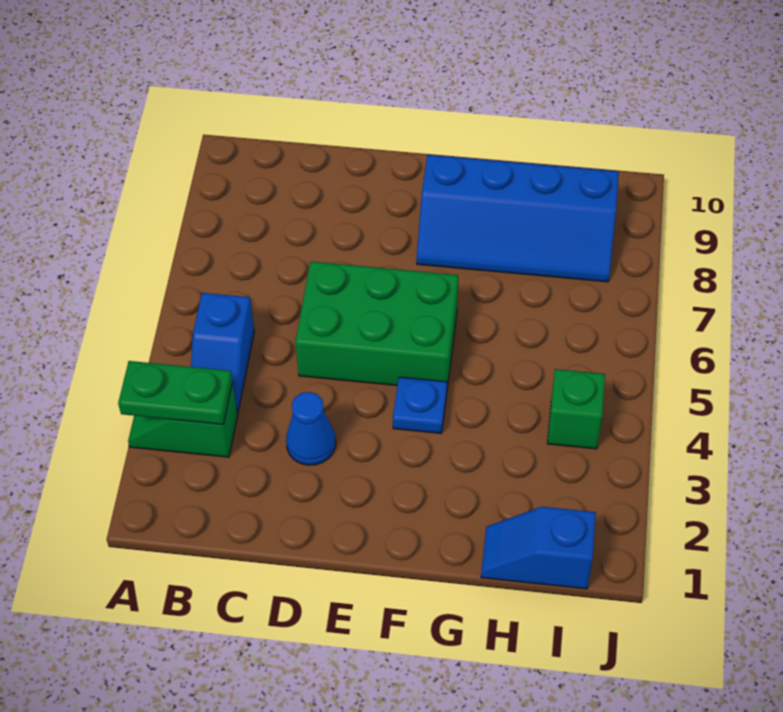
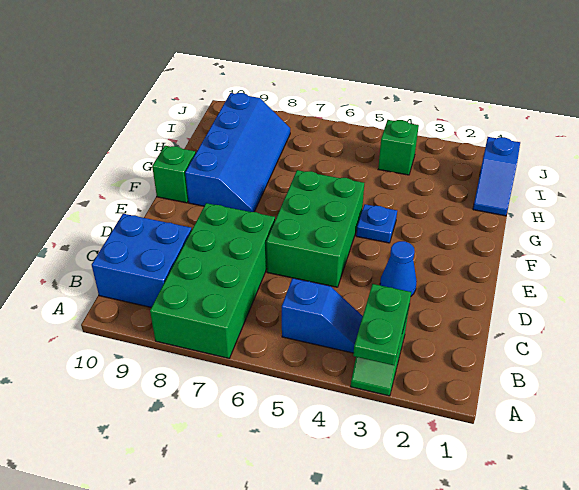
none -> green brick A7:D8 level 1
none -> blue brick B9:C10 level 1
none -> green brick F10 level 1

